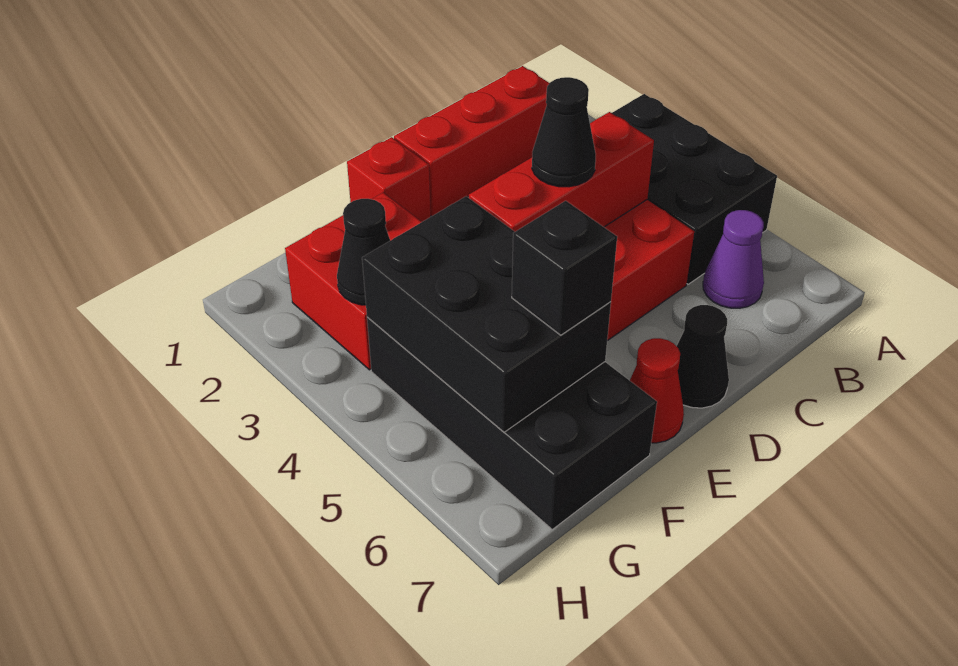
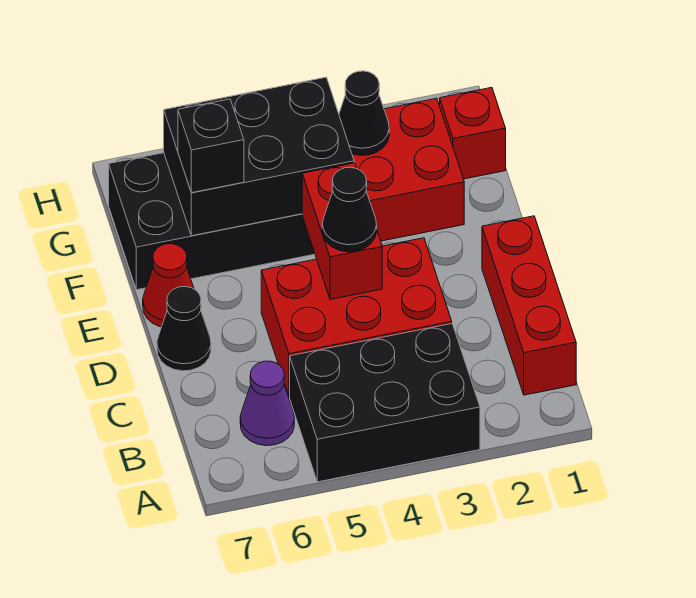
red brick C4:E4 level 2 -> red brick D4:E4 level 2
red brick E1 level 1 -> red brick G1 level 1

